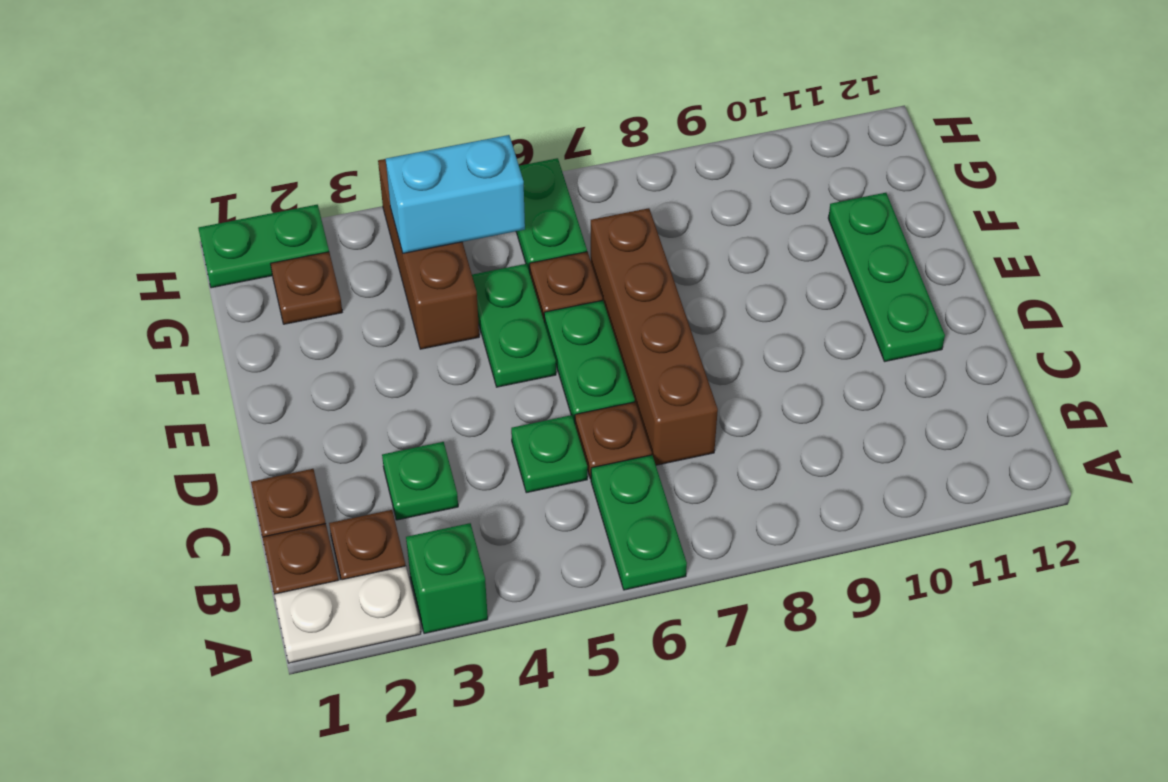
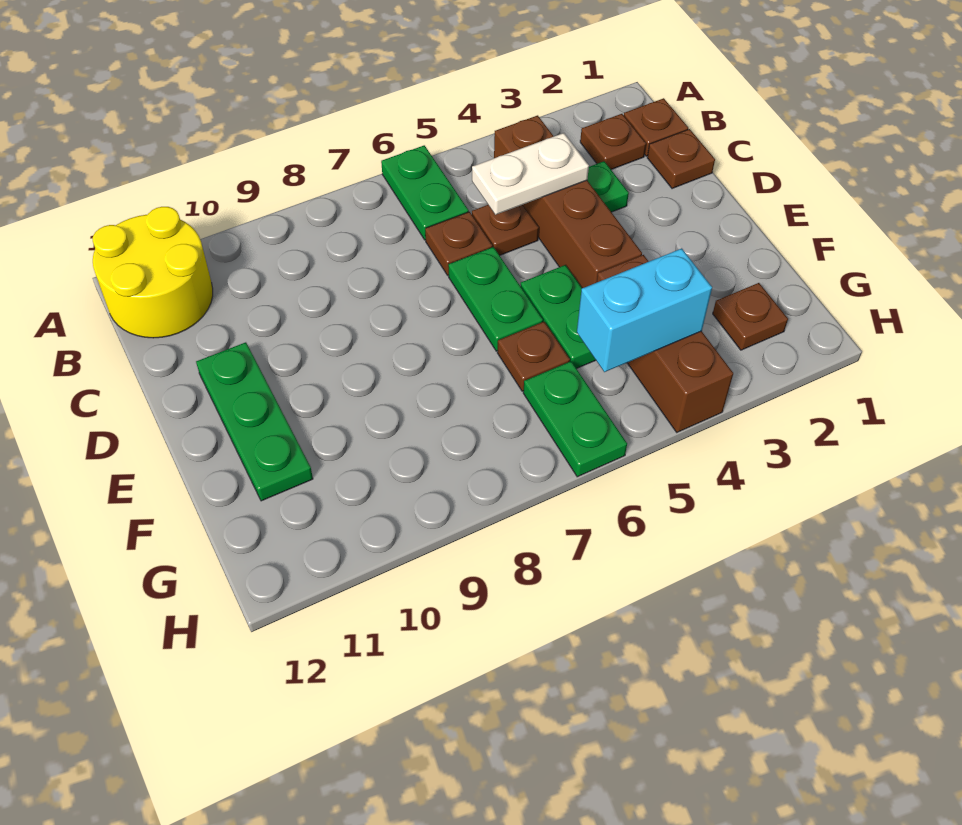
white plate A1:A2 level 1 -> white plate C4:C5 level 2
green brick A3 level 1 -> none
none -> yellow round brick A11:B12 level 1
green plate C5 level 1 -> brown plate C5 level 1
brown brick C7:F7 level 1 -> brown brick B4:E4 level 1
green plate H1:H2 level 1 -> none

